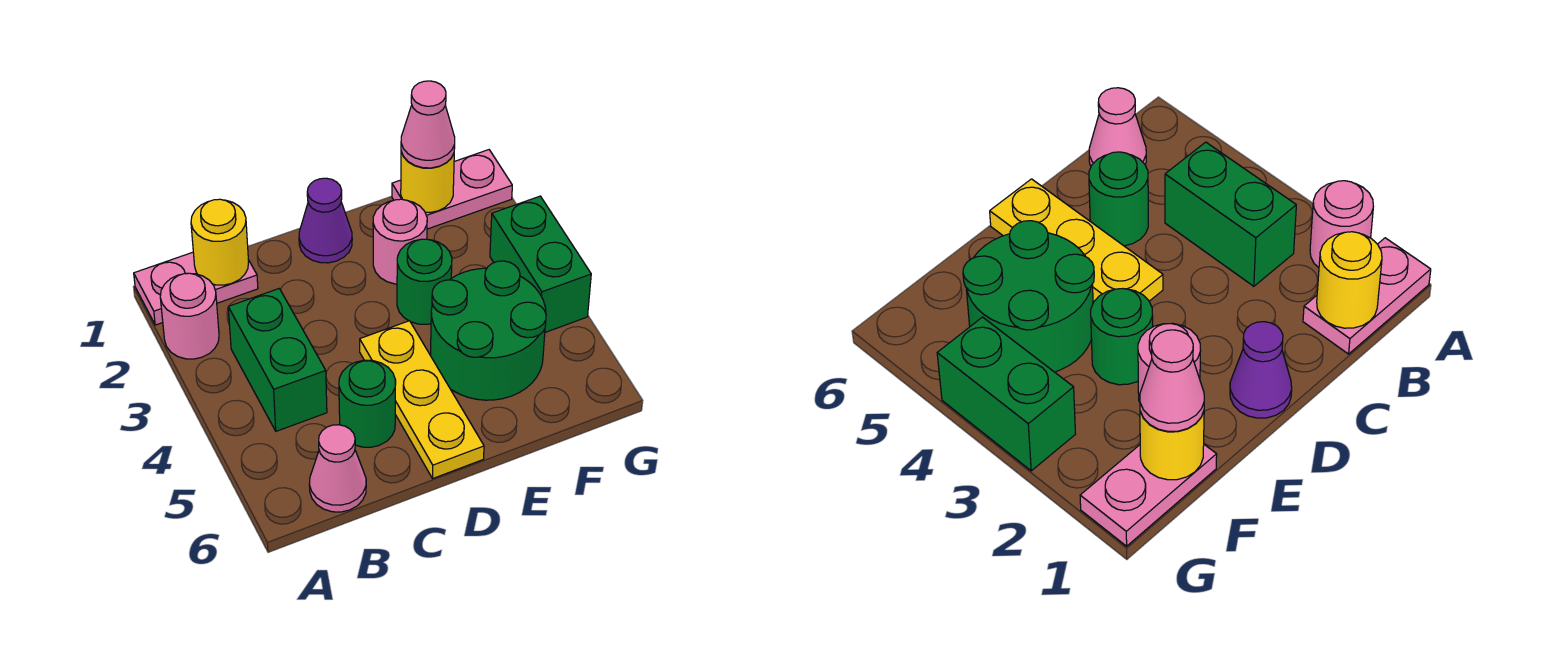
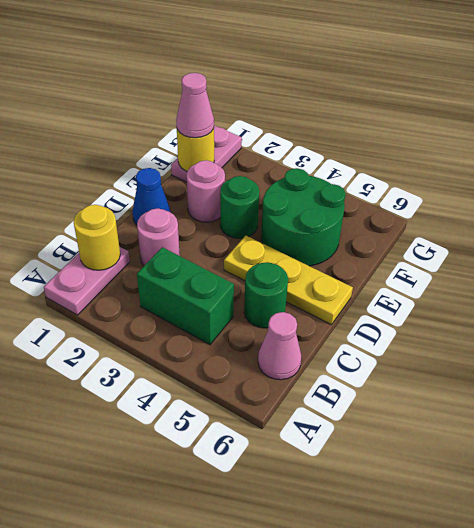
pink round brick A2 level 1 -> pink round brick C2 level 1
purple cone D1 level 1 -> blue cone D1 level 1
green brick G3:G4 level 1 -> none

